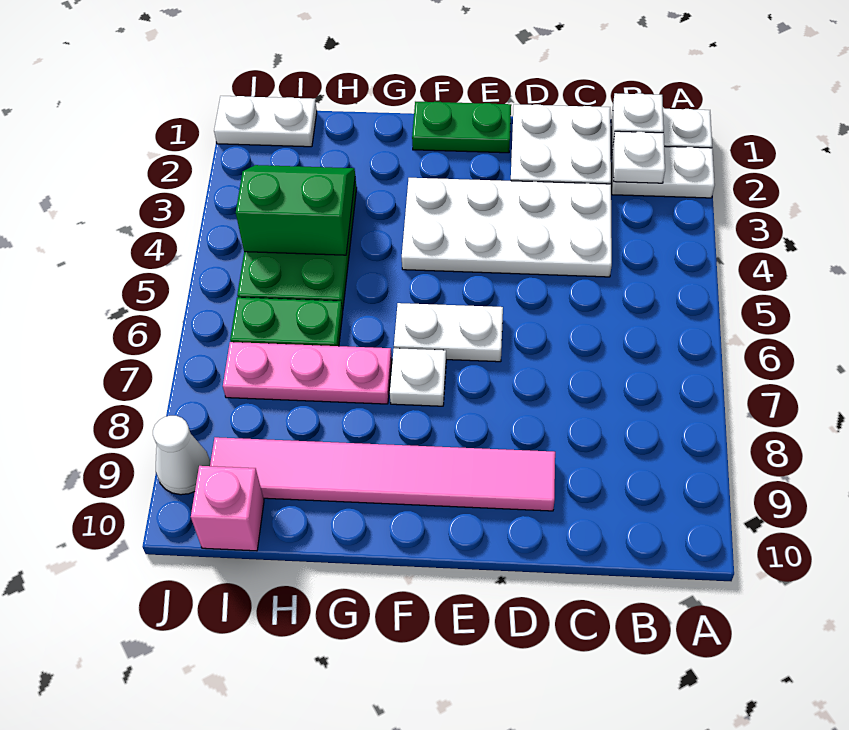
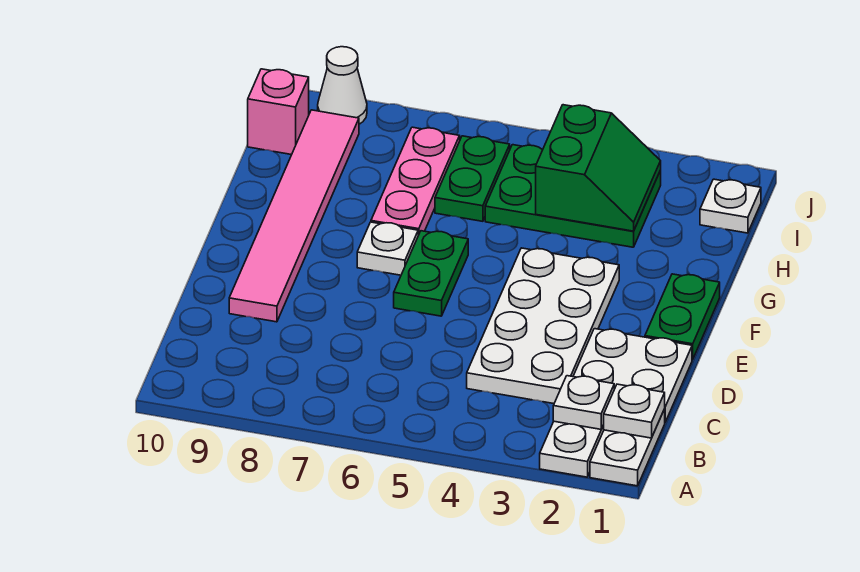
white plate E6:F6 level 1 -> green plate E6:F6 level 1
white plate I1:J1 level 1 -> white plate I1 level 1

